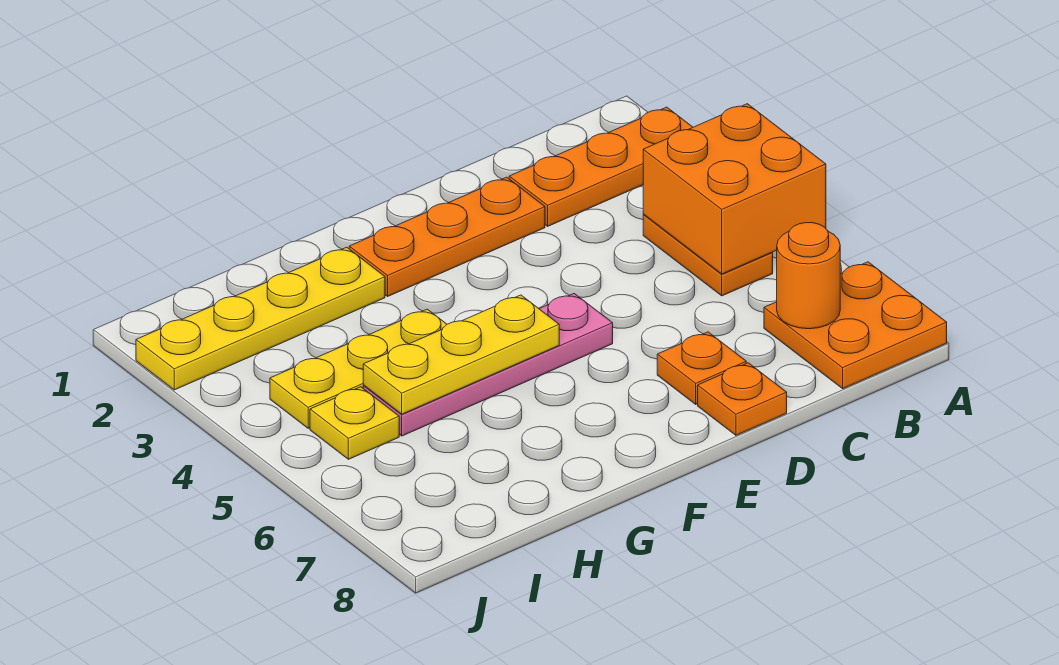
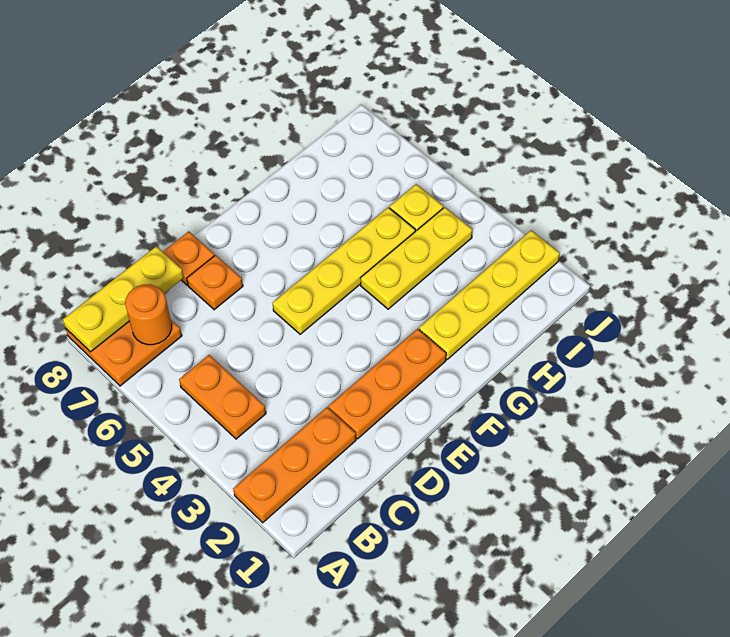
orange brick A4:B5 level 2 -> none
pink plate E5:H5 level 1 -> yellow plate E5:H5 level 1
yellow plate F5:H5 level 2 -> yellow plate A8:C8 level 2

